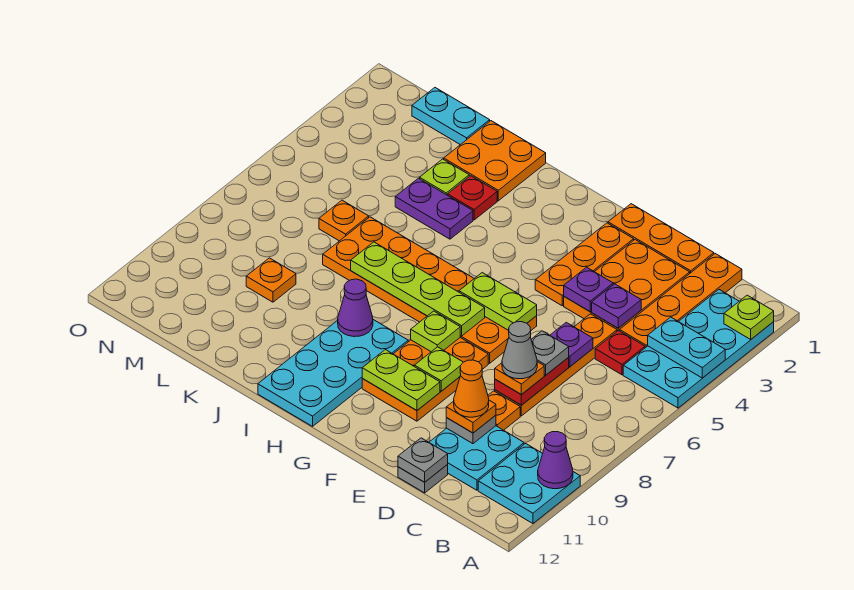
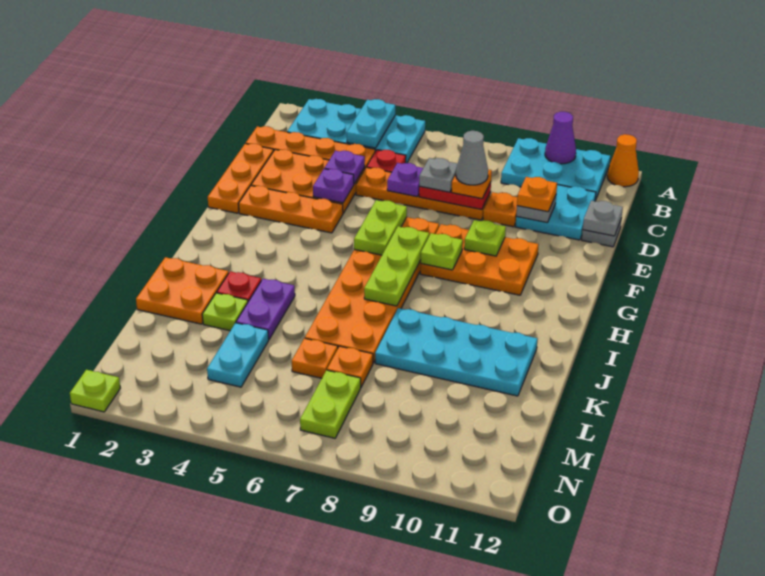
lime plate A2 level 2 -> lime plate O1 level 1
cyan plate A10:B11 level 1 -> cyan plate A9:B11 level 1
orange cone D10 level 4 -> orange cone A12 level 1
lime plate F10:G10 level 2 -> lime plate M7:N7 level 1
lime plate G7:J7 level 2 -> lime plate G7:I7 level 2
cyan plate H9:I12 level 1 -> cyan plate J8:K11 level 1
purple cone I9 level 2 -> none
cyan plate L1:M1 level 1 -> cyan plate L4:M4 level 1
orange plate L9 level 1 -> orange plate L7 level 1

